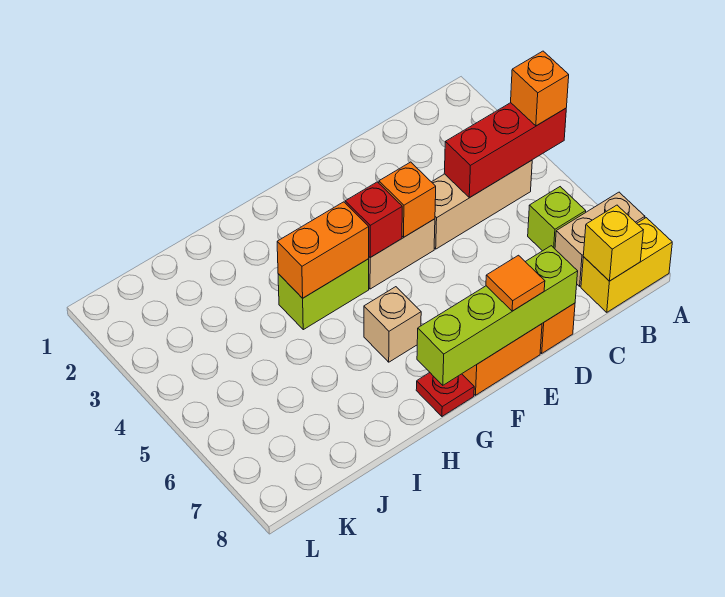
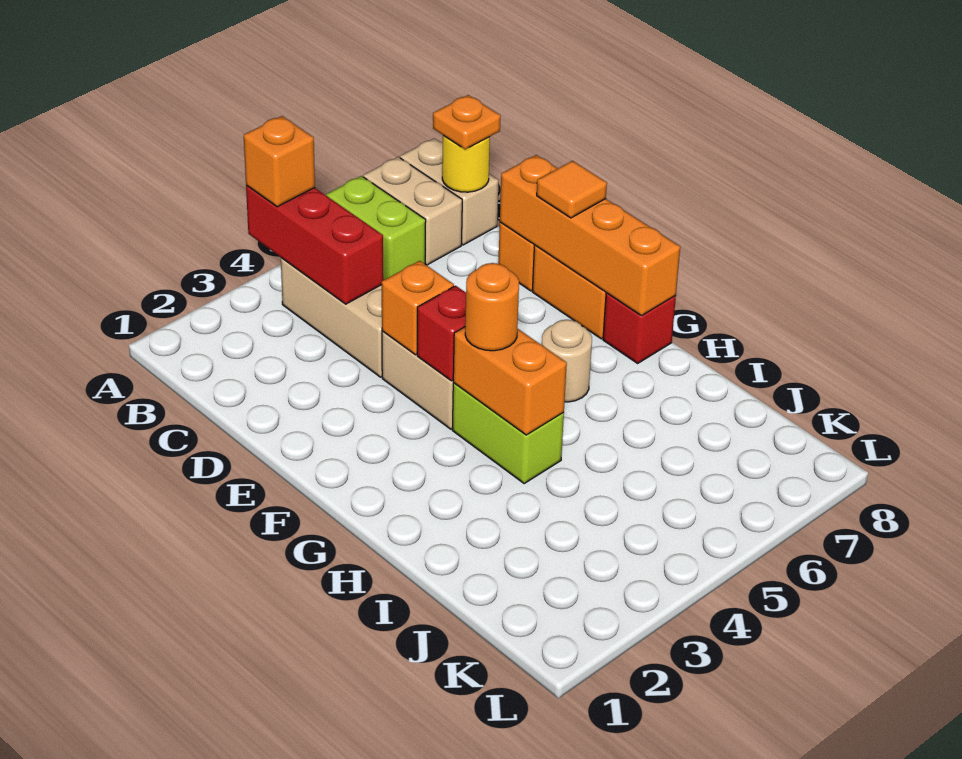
yellow brick A8:B8 level 1 -> tan brick A8:B8 level 1
lime brick B6 level 1 -> lime brick A6:B6 level 1
yellow brick B8 level 2 -> yellow round brick B8 level 2
none -> orange plate B8 level 3
lime brick D8:G8 level 2 -> orange brick D8:G8 level 2
none -> orange round brick G4 level 3
tan brick G6 level 1 -> tan round brick G6 level 1
red plate G8 level 1 -> red brick G8 level 1

